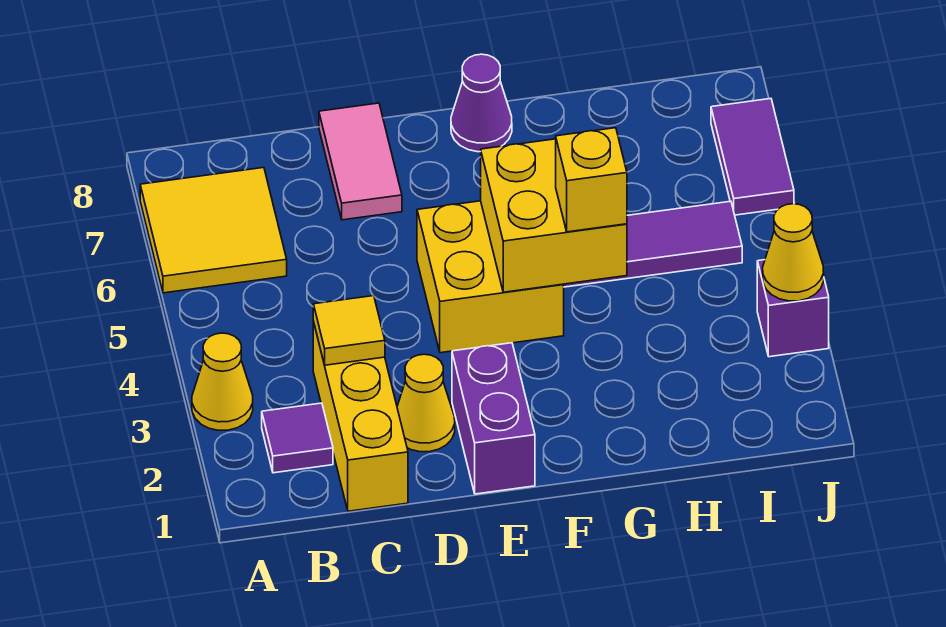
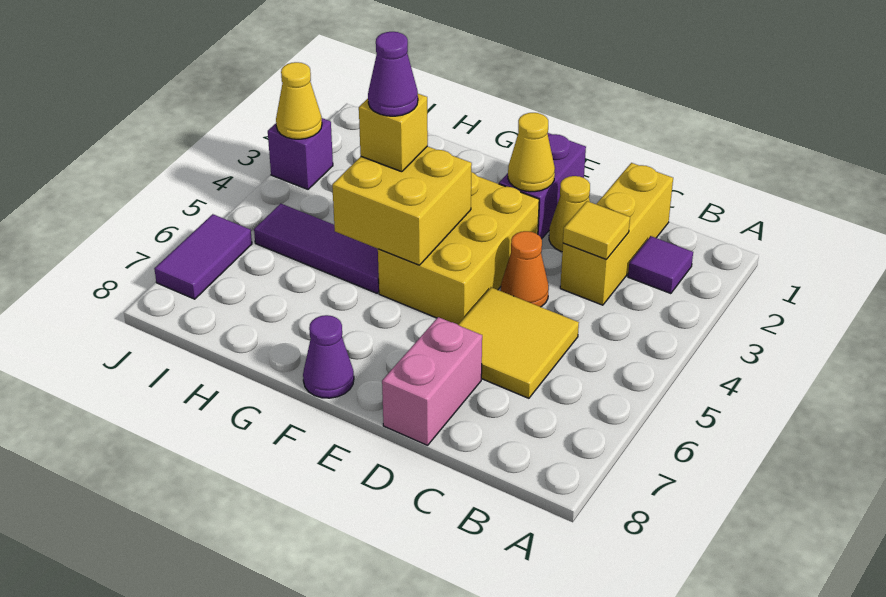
yellow cone A3 level 1 -> yellow cone E2 level 2
yellow tile A6:B7 level 1 -> yellow tile C5:D6 level 1
none -> orange cone D4 level 1
pink tile D7:D8 level 1 -> pink brick D7:D8 level 1
yellow brick E4:F5 level 1 -> yellow brick E3:F5 level 1
none -> purple cone G4 level 4

